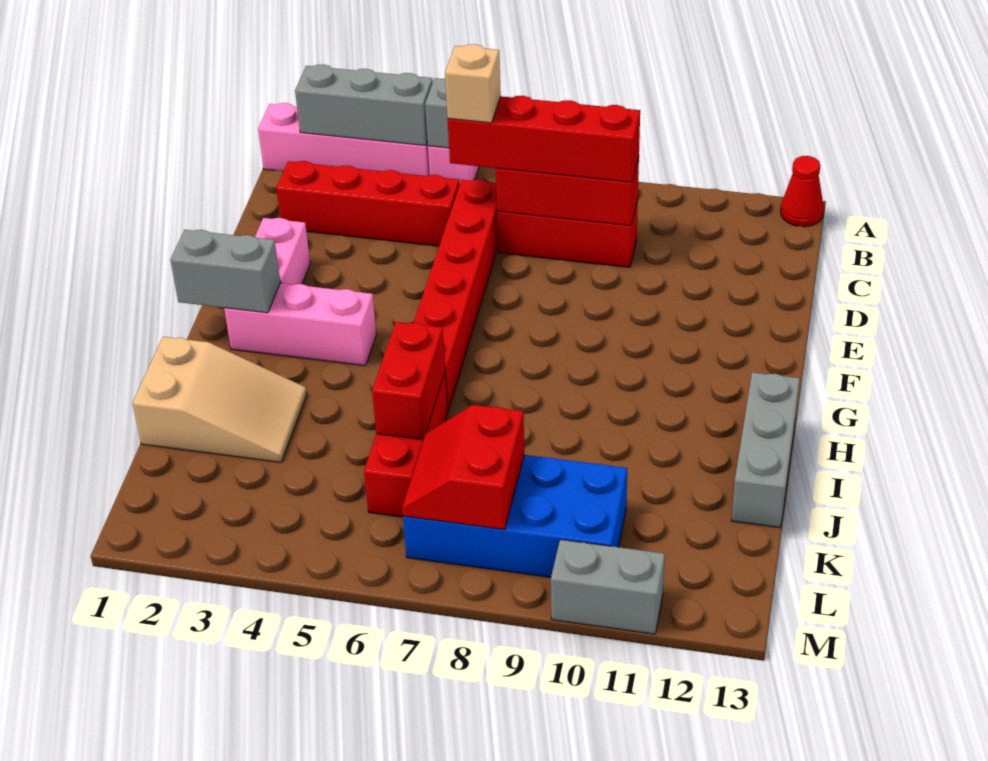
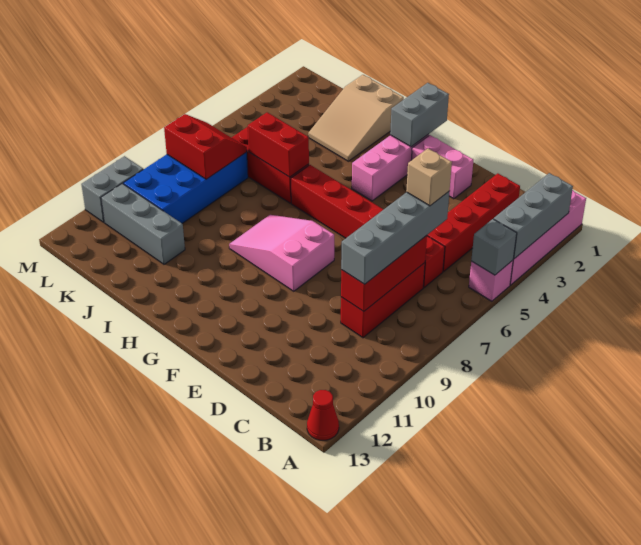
red brick C6:C9 level 3 -> grey brick C6:C9 level 3
none -> pink slope F8:H9 level 1 top F
grey brick H13:J13 level 1 -> grey brick J11:L11 level 1

